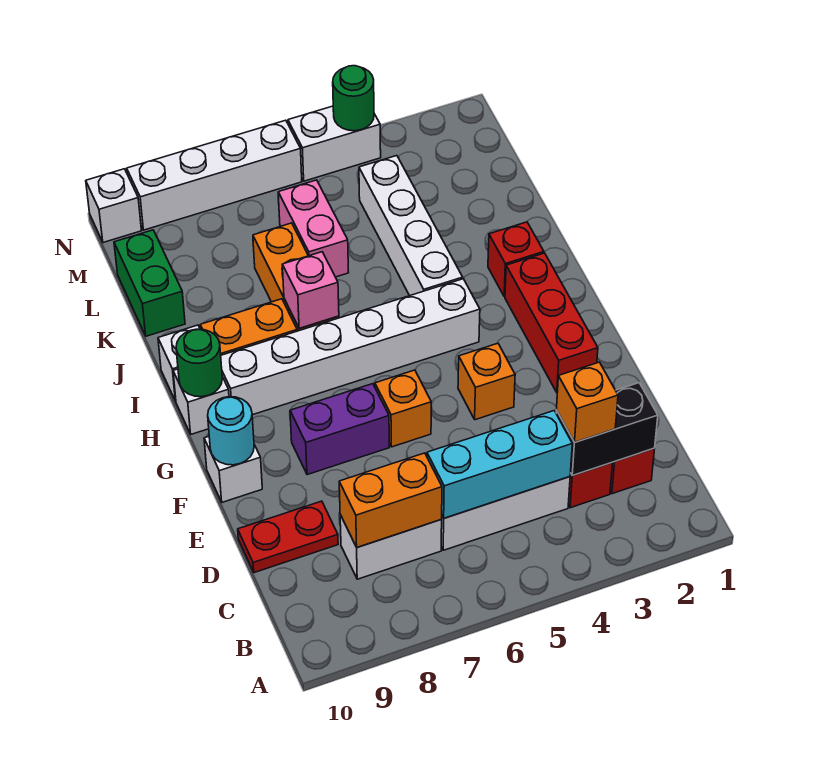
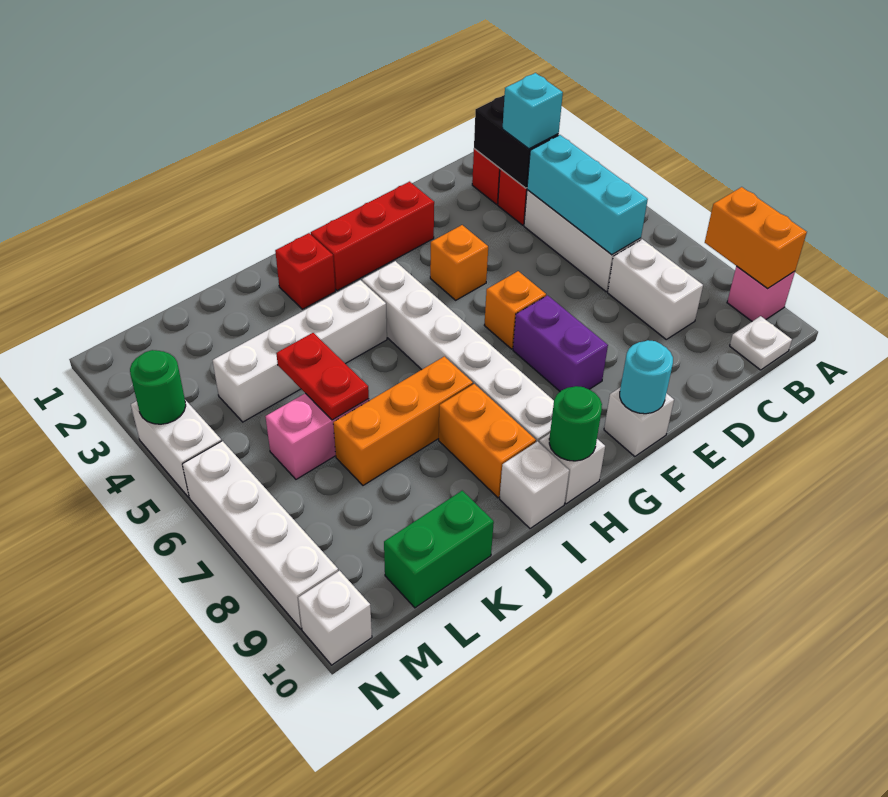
none -> white plate B10 level 1
orange brick C3 level 3 -> cyan brick C3 level 3
orange brick C7:C8 level 2 -> orange brick A8:A9 level 2
red plate D9:D10 level 1 -> red plate K5:K6 level 2
pink brick I7 level 2 -> pink brick A9 level 1

